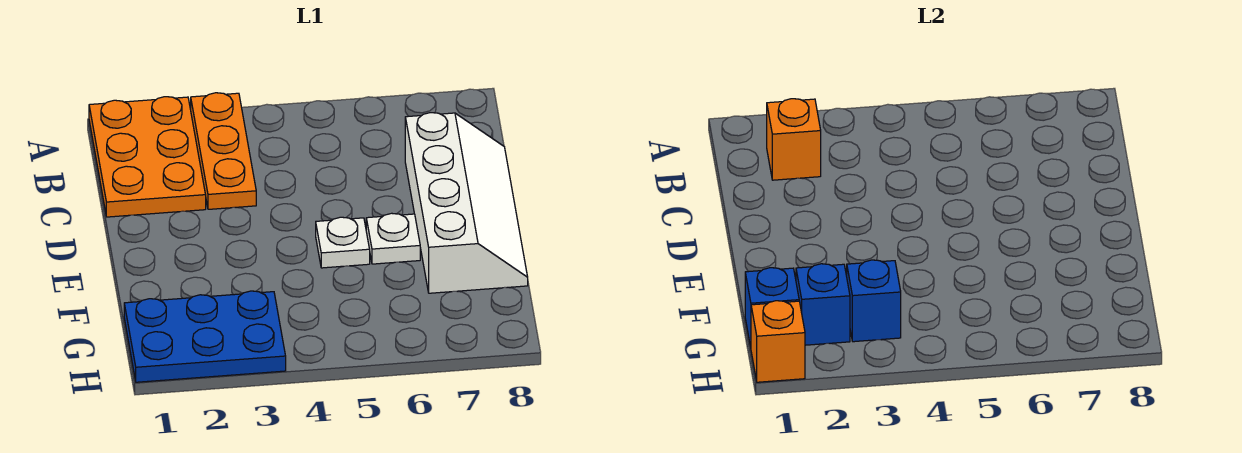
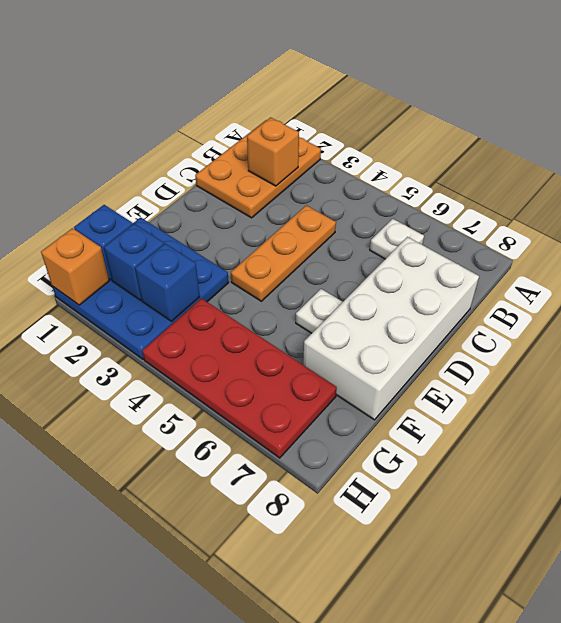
orange plate A3:C3 level 1 -> orange plate C4:E4 level 1
white slope C7:F8 level 1 top 7 -> white brick C7:F8 level 1
white plate E5 level 1 -> white plate B6 level 1
blue plate G1:H3 level 1 -> blue plate F1:H3 level 1
none -> red plate G4:H7 level 1

